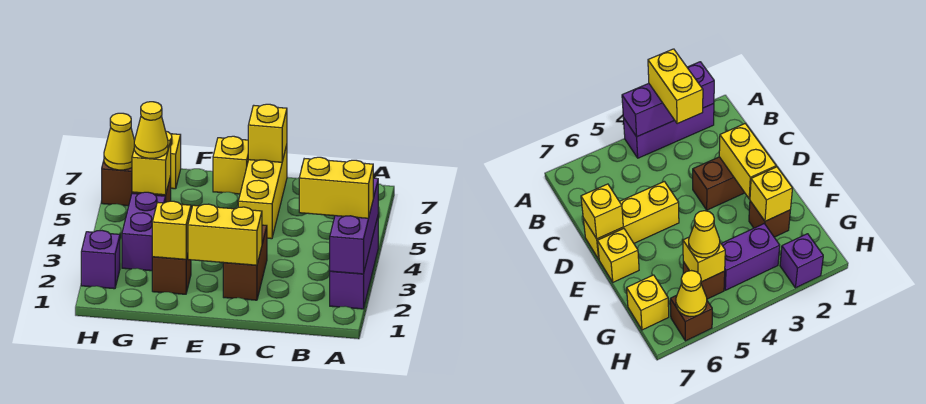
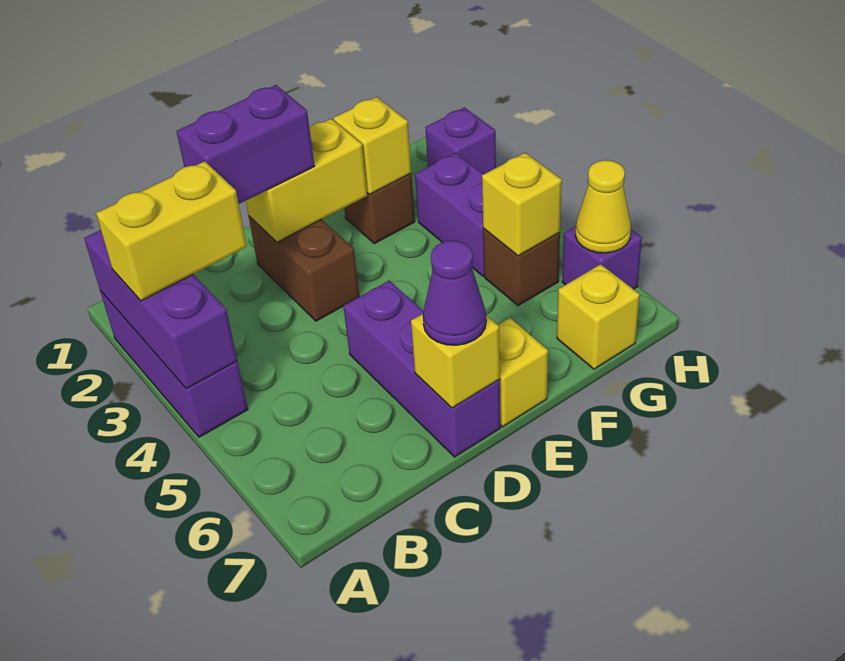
none -> purple brick C2:D2 level 3
yellow brick D5:D7 level 1 -> purple brick D5:D7 level 1
none -> purple cone D7 level 3
yellow cone G5 level 3 -> none
brown brick H6 level 1 -> purple brick H6 level 1

